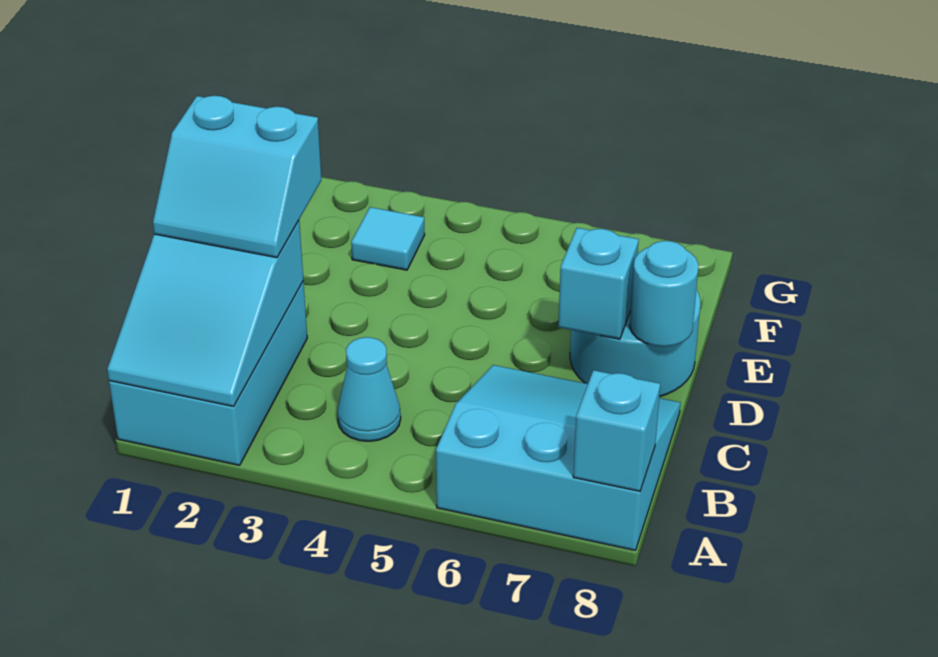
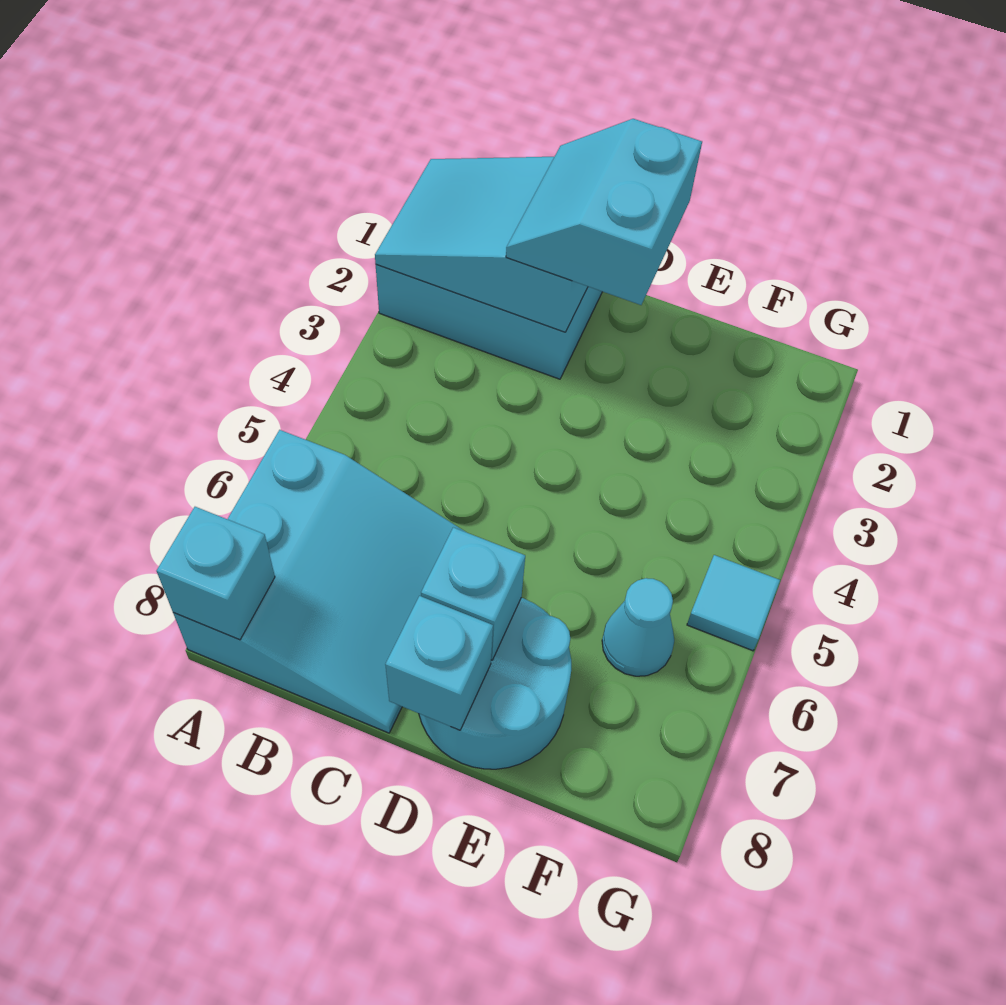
cyan cone B4 level 1 -> cyan cone F6 level 1
cyan round brick D8 level 2 -> cyan brick D8 level 2
cyan tile F3 level 1 -> cyan tile G5 level 1

